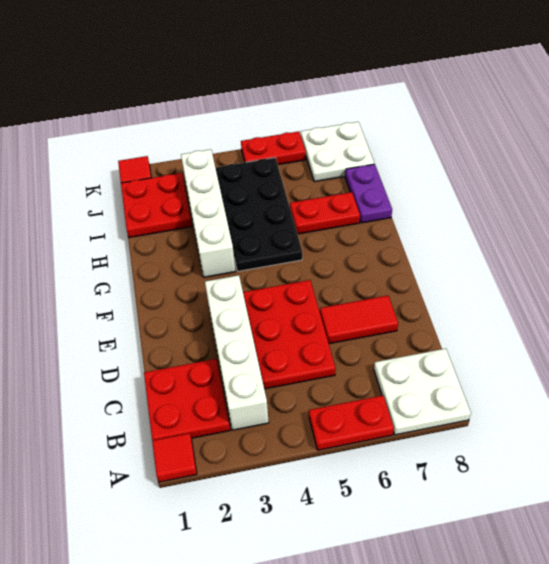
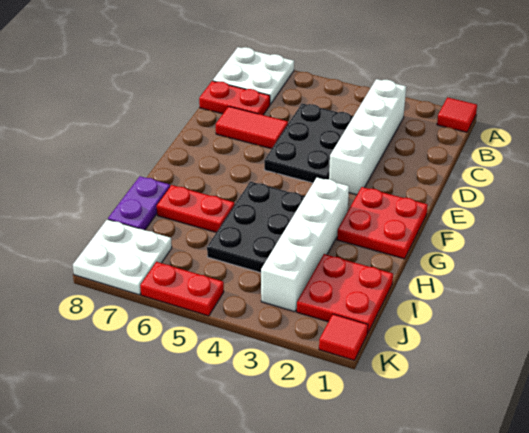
red plate A5:A6 level 1 -> red plate C7:C8 level 1
red plate B1:C2 level 1 -> red plate F1:G2 level 1
red plate C4:E5 level 1 -> black plate C4:E5 level 1
black plate G4:J5 level 1 -> black plate G4:I5 level 1

